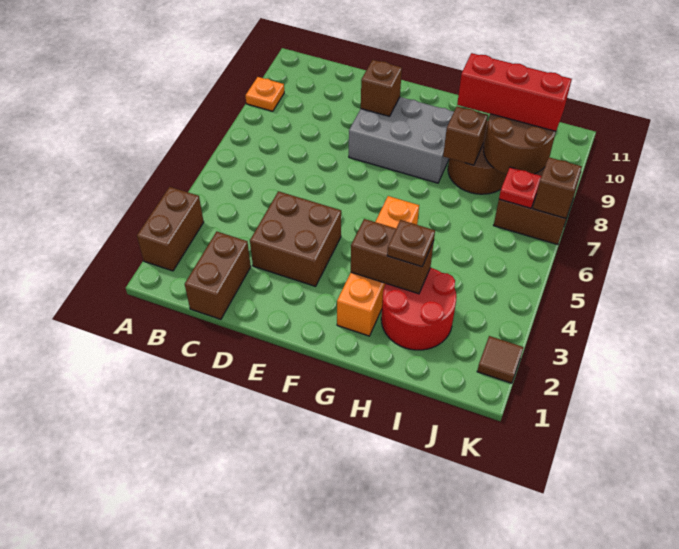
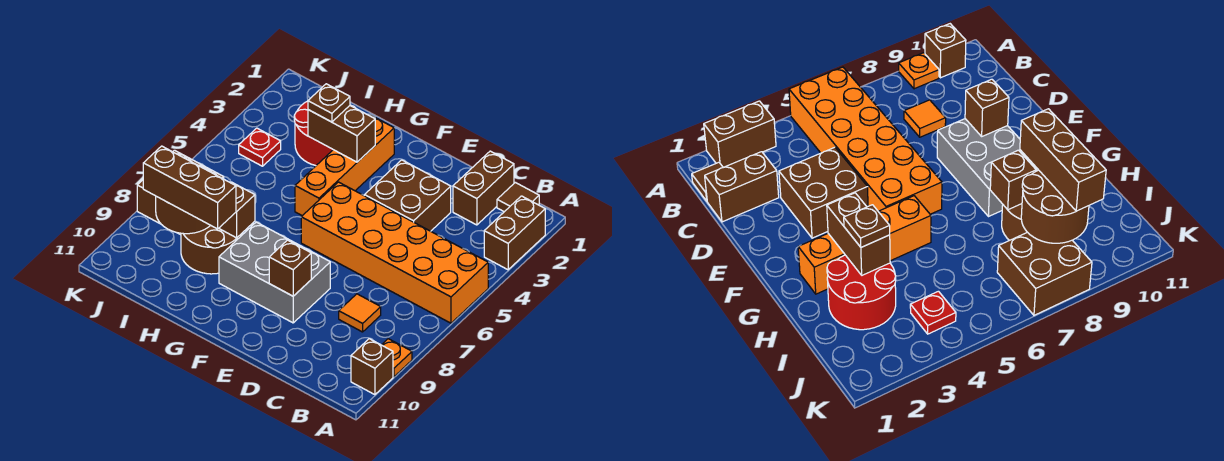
none -> orange brick A5:F6 level 1
none -> orange tile C8 level 1
red brick H9:J9 level 3 -> brown brick H9:J9 level 3
red plate J7 level 2 -> red plate J4 level 1
brown tile K2 level 1 -> brown tile B1 level 1
brown brick K7 level 2 -> brown brick A10 level 1

